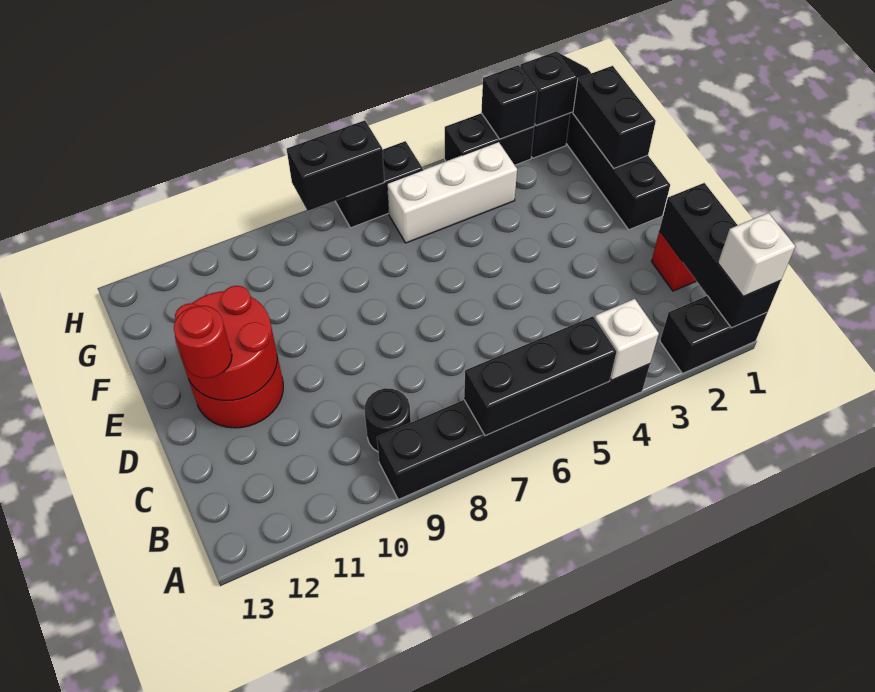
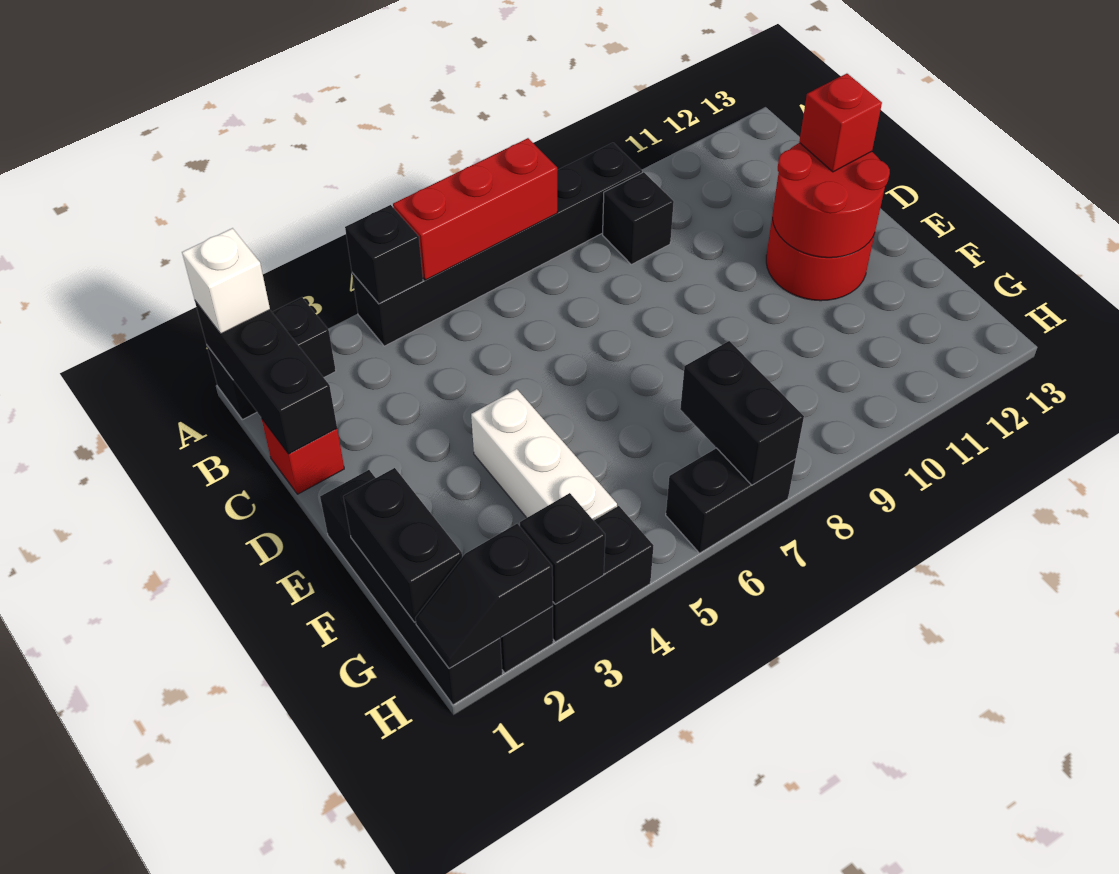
white brick A4 level 2 -> black brick A4 level 2
black brick A5:A7 level 2 -> red brick A5:A7 level 2
black round brick B9 level 1 -> black brick B9 level 1
red round brick D12 level 3 -> red brick D12 level 3
white brick G4:G6 level 1 -> white brick E4:G4 level 1
black brick H7:H8 level 2 -> black brick G7:H7 level 2

